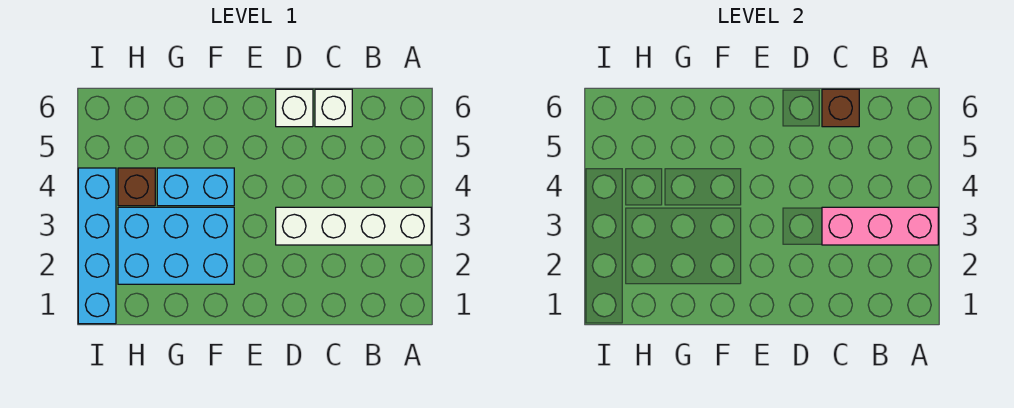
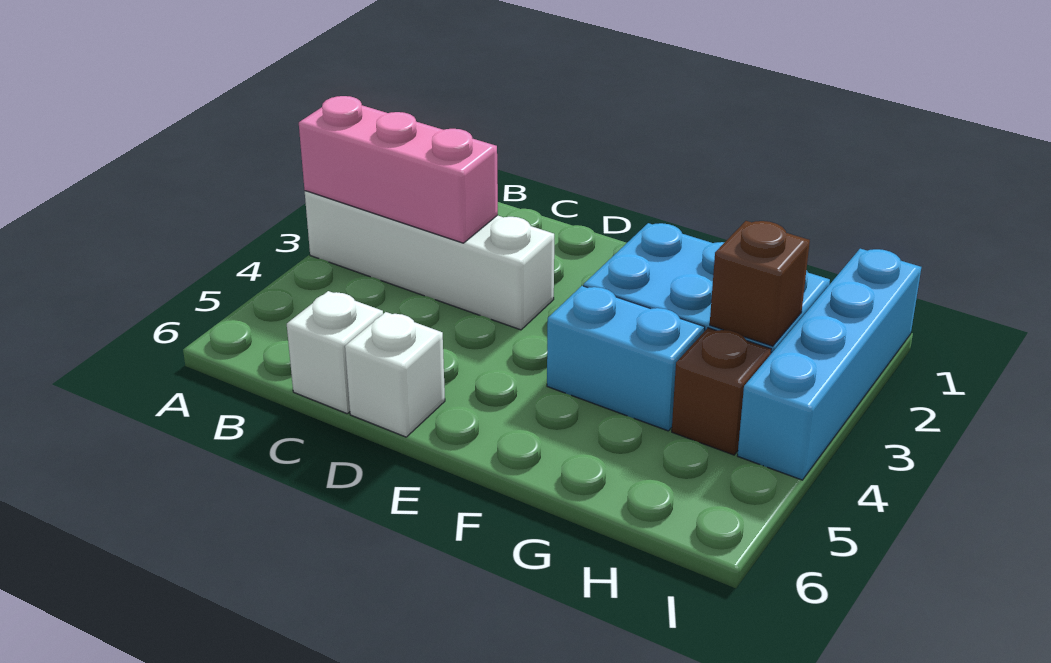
brown brick C6 level 2 -> brown brick H3 level 2

